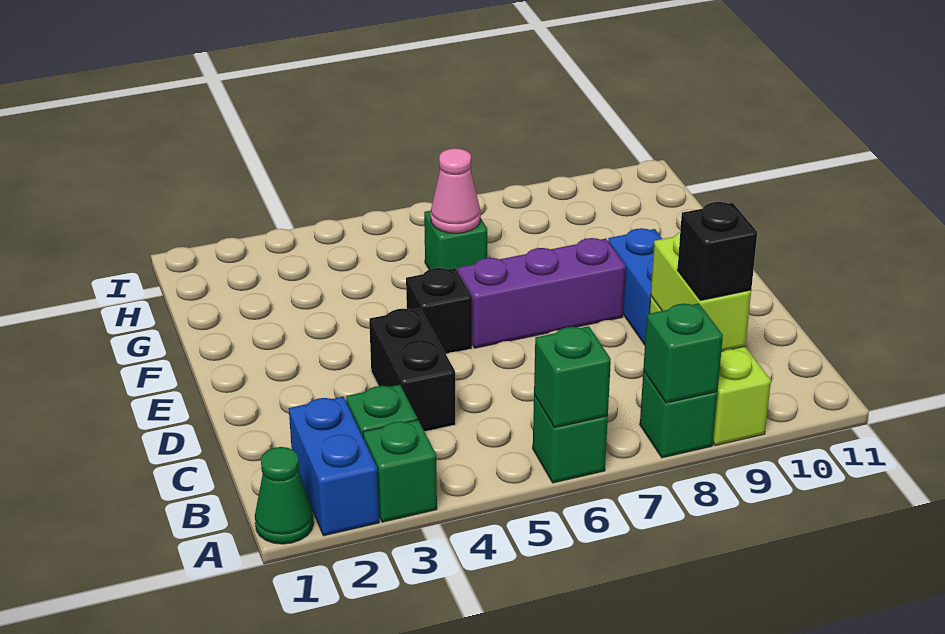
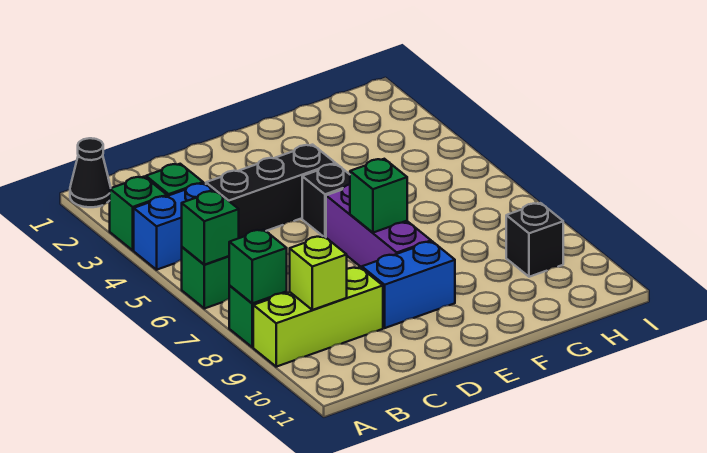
green cone A1 level 1 -> black cone A1 level 1
blue brick A2:B2 level 1 -> blue brick A4:B4 level 1
lime brick B9:C9 level 2 -> lime brick B9 level 2
black brick B9 level 3 -> black brick H9 level 1
black brick C4:D4 level 1 -> black brick C4:E4 level 1
green brick G6 level 1 -> green brick E7 level 2
pink cone G6 level 2 -> none

